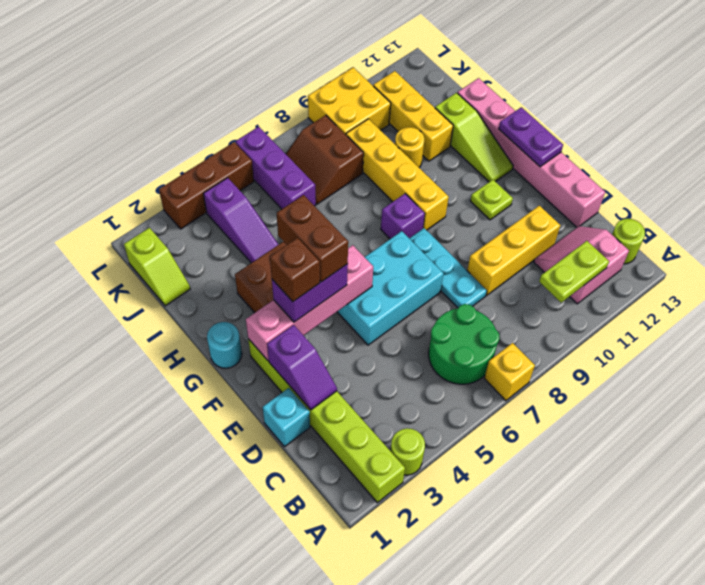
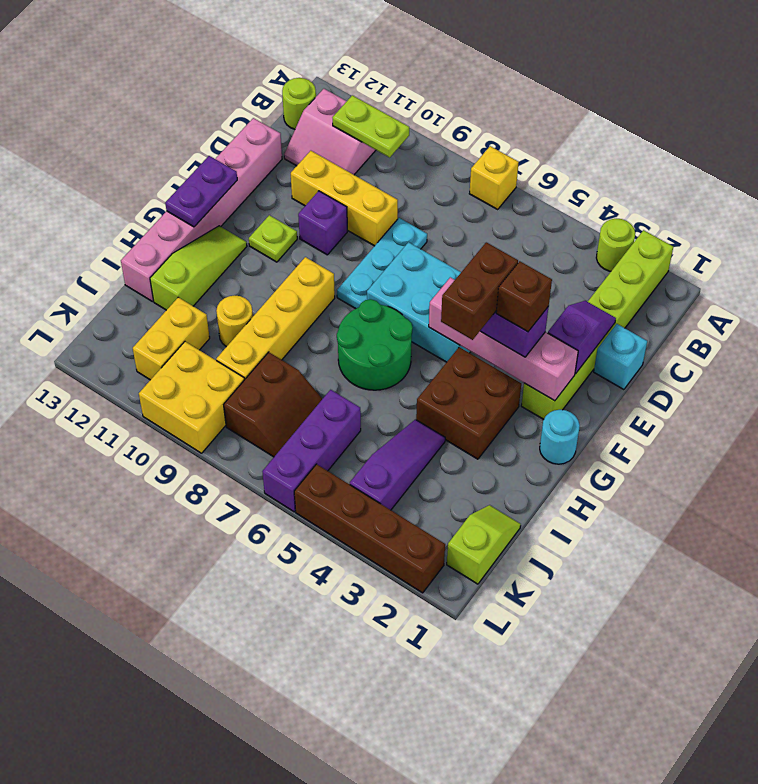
green round brick B6:C7 level 1 -> green round brick G6:H7 level 1
purple brick G8 level 1 -> purple brick E10 level 1
yellow brick I11:K11 level 1 -> yellow brick J11:K11 level 1
brown brick L3:L5 level 1 -> brown brick L2:L5 level 1

